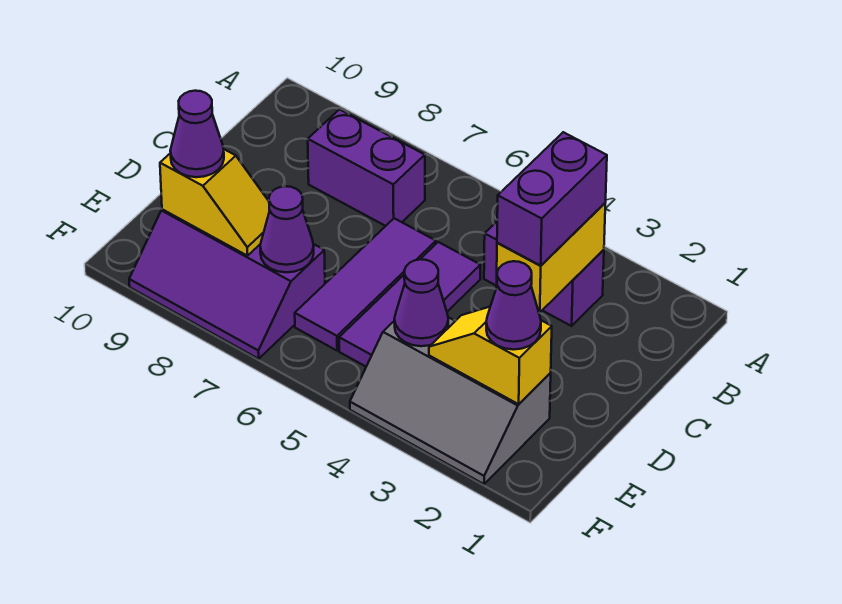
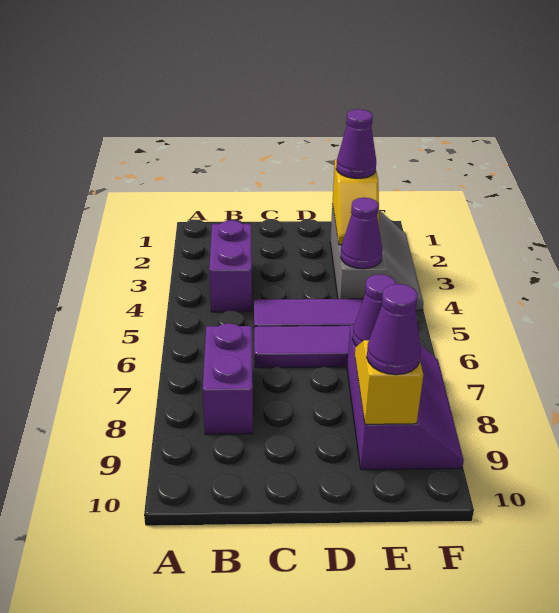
yellow brick B3:C3 level 2 -> none
purple brick B3:C3 level 3 -> none

